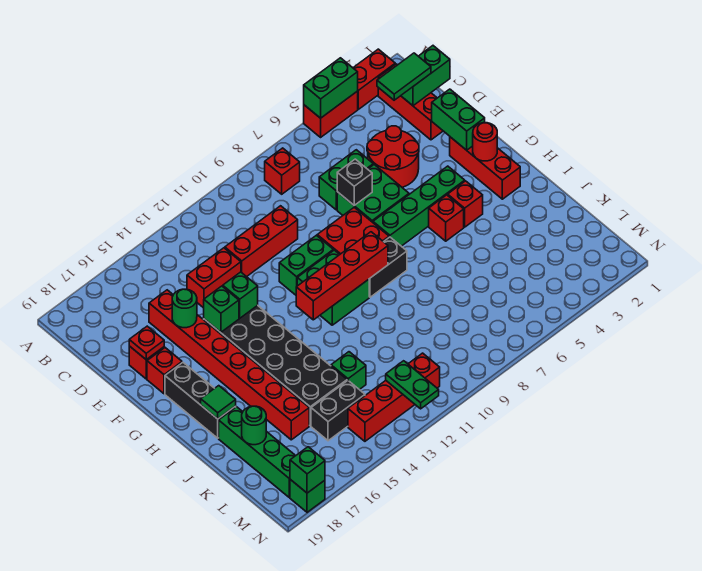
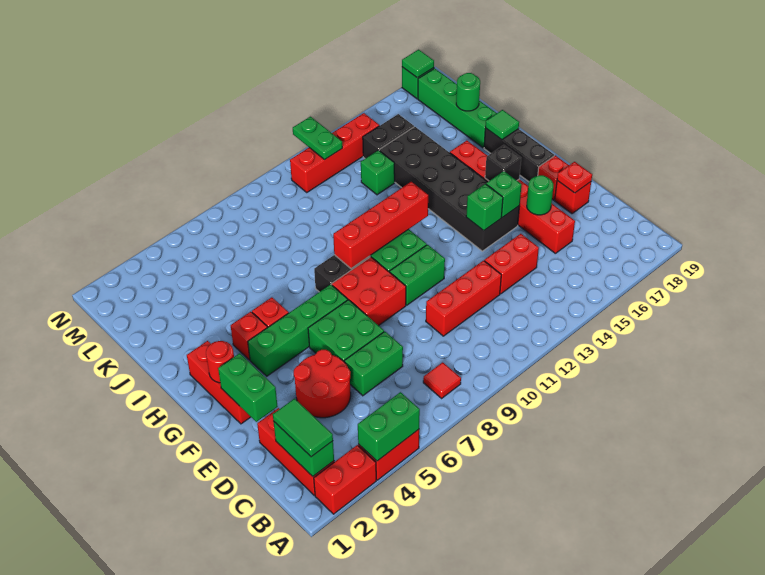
red brick B8 level 1 -> red tile B8 level 1
green brick C1:C2 level 2 -> green brick B2:C2 level 2
green tile C2:C3 level 3 -> green tile B2:C2 level 3
red brick D16:K16 level 1 -> red brick D16:I16 level 1
black brick E7 level 2 -> black brick G16 level 2
green brick N18 level 2 -> green tile N18 level 2

